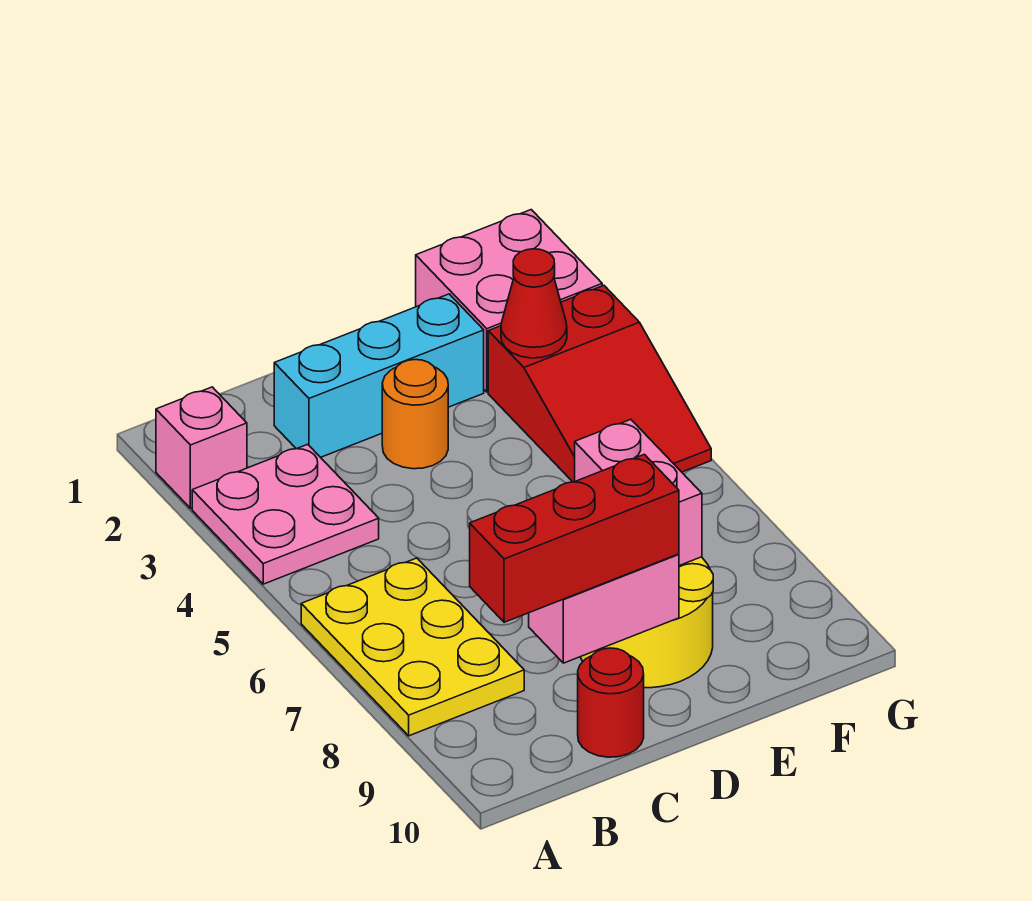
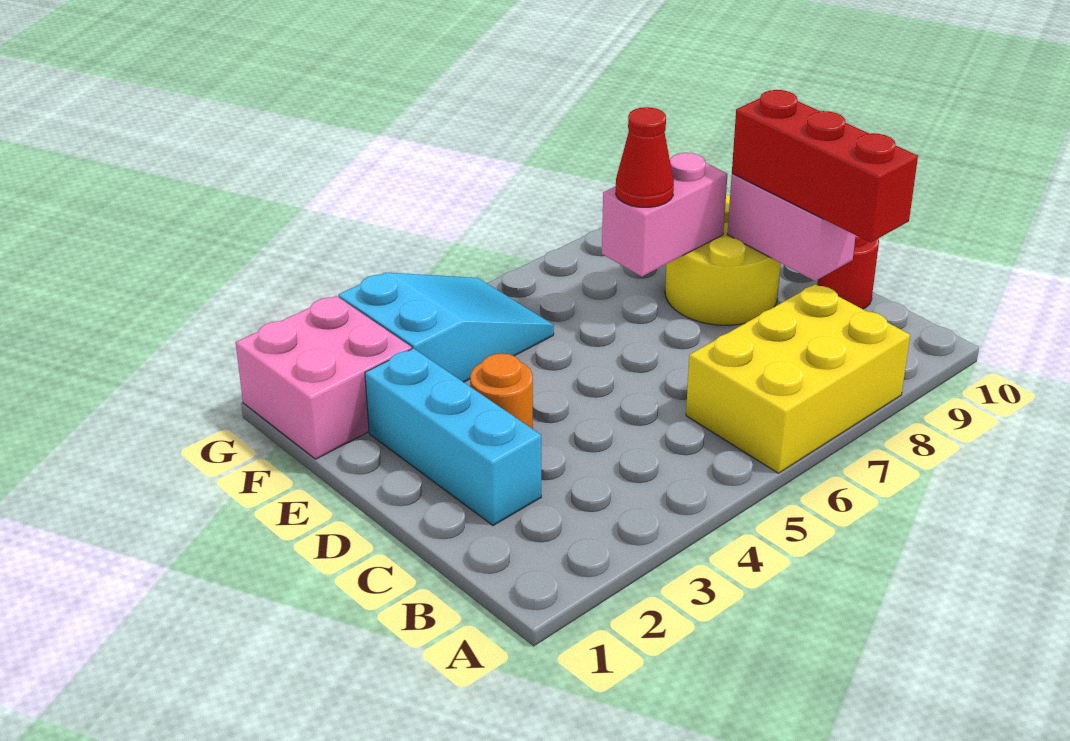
pink brick A2 level 1 -> none
pink plate A3:B4 level 1 -> none
yellow plate A6:B8 level 1 -> yellow brick A6:B8 level 1
red slope F3:G5 level 1 top 3 -> cyan slope F3:G5 level 1 top 3
red cone F3 level 2 -> red cone E7 level 3

